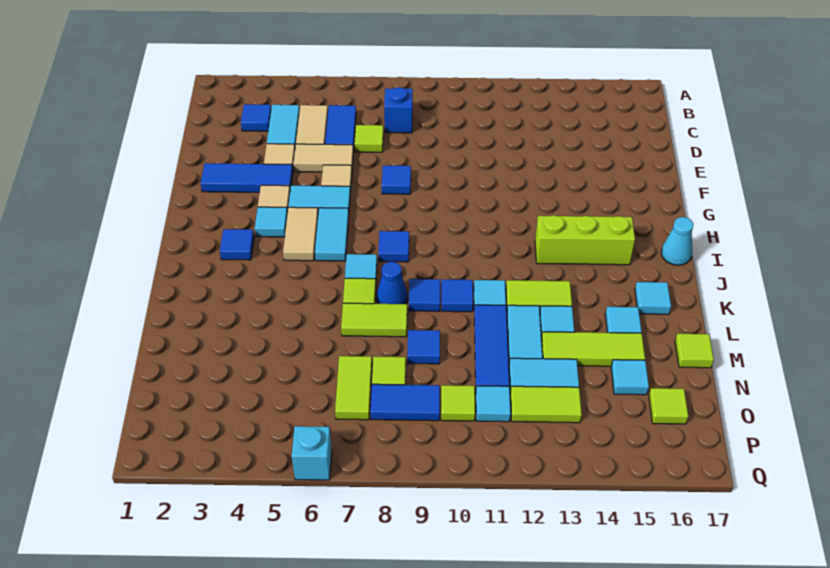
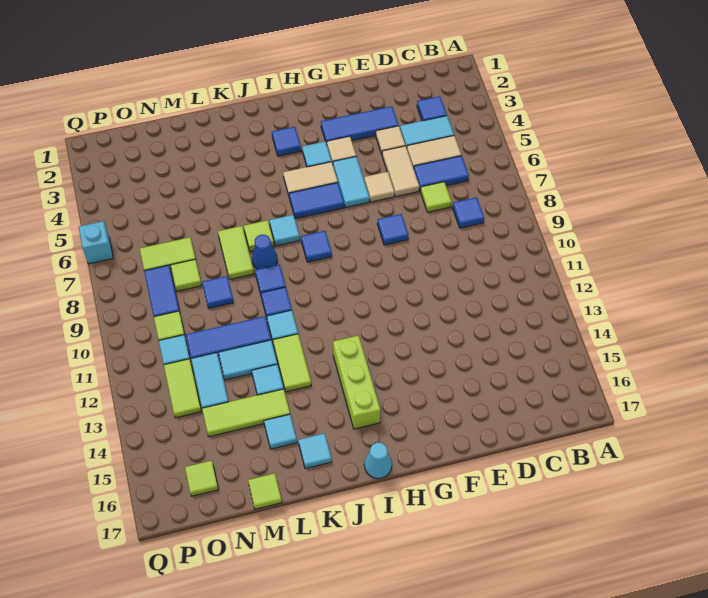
blue brick C8 level 1 -> blue tile C8 level 1
blue tile F2:F4 level 1 -> blue tile E3:G3 level 1
cyan tile H6:I6 level 1 -> blue tile H6:I6 level 1
lime tile M13:M15 level 1 -> lime tile L14:N14 level 1
cyan tile N15 level 1 -> none

